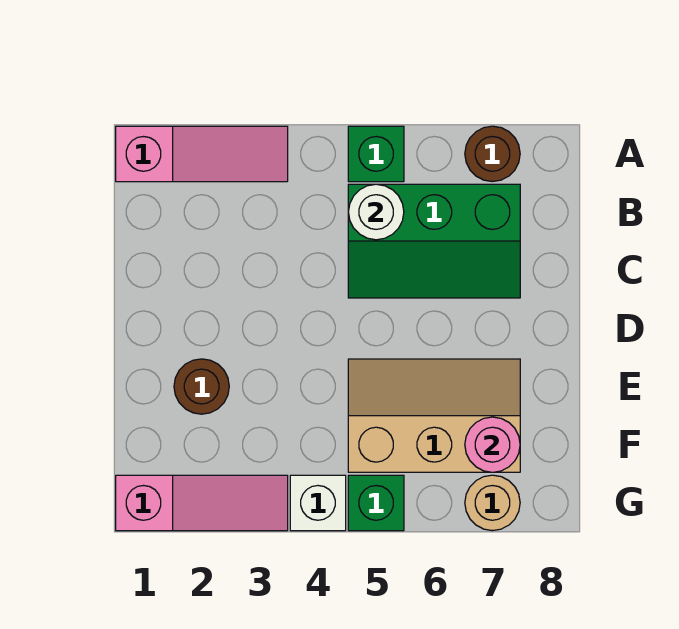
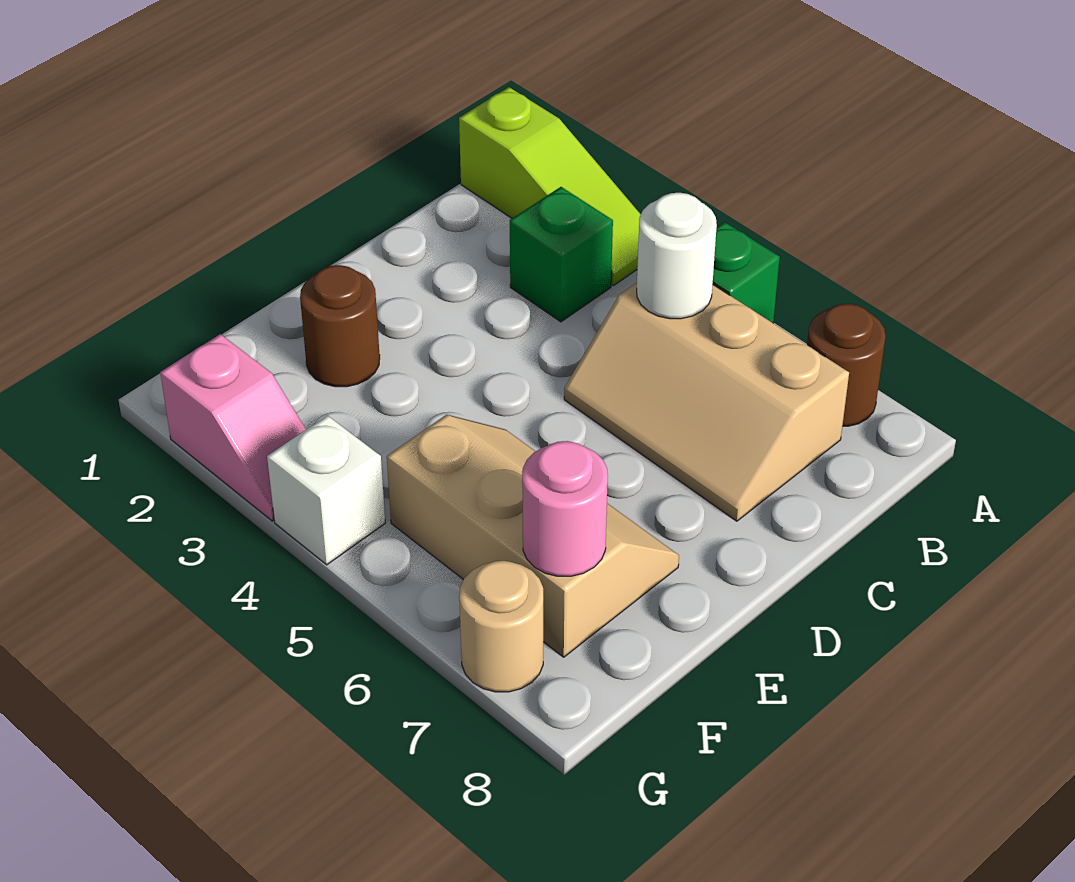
pink slope A1:A3 level 1 top 1 -> lime slope A1:A3 level 1 top 1
green slope B5:C7 level 1 top B -> tan slope B5:C7 level 1 top B
pink slope G1:G3 level 1 top 1 -> pink slope G2:G3 level 1 top 2
green brick G5 level 1 -> green brick B3 level 1

